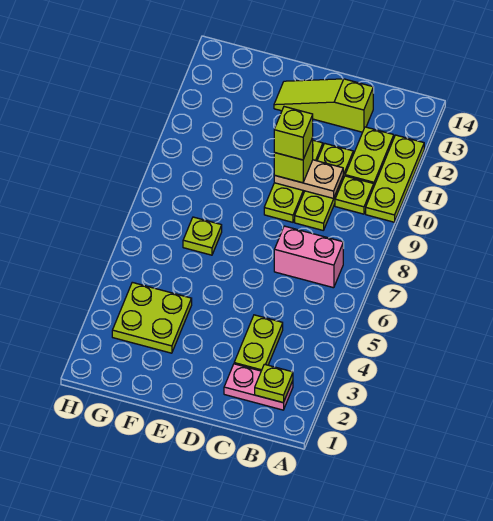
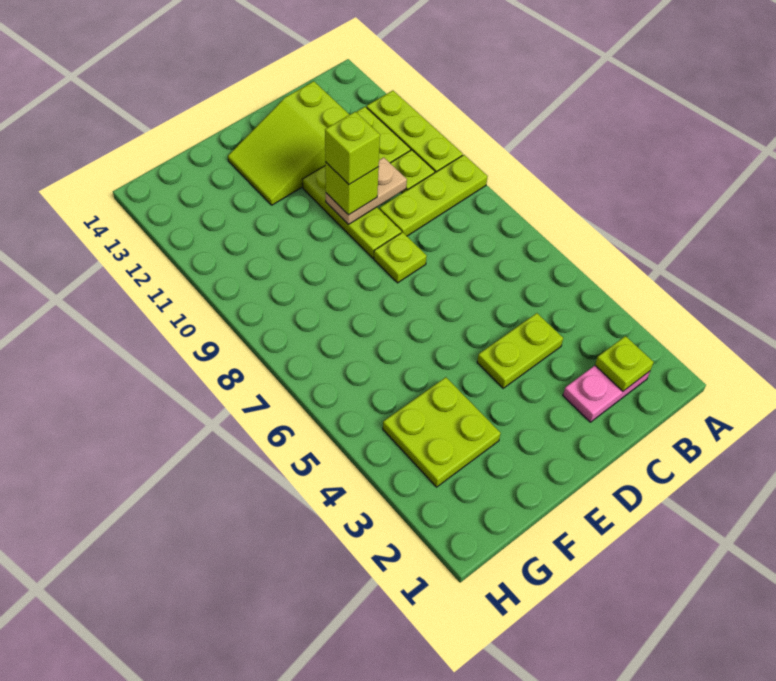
pink brick B7:C7 level 1 -> none
lime plate C3:C4 level 1 -> lime plate C4:D4 level 1
lime plate C9:C11 level 1 -> lime plate A9:C9 level 1
lime slope C13:E13 level 1 top C -> lime slope C12:E13 level 1 top C
lime plate F7 level 1 -> lime plate D8 level 1

